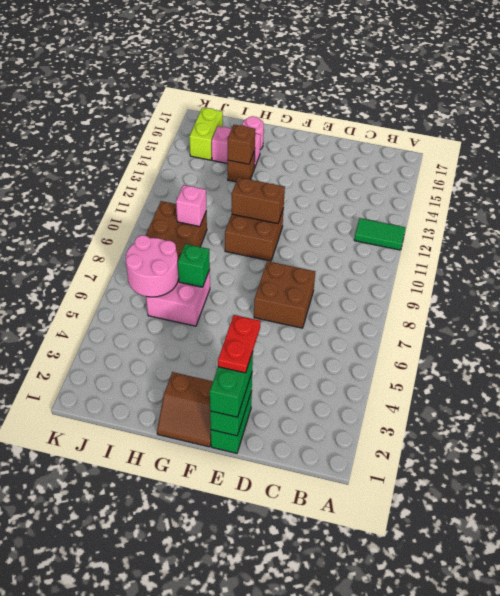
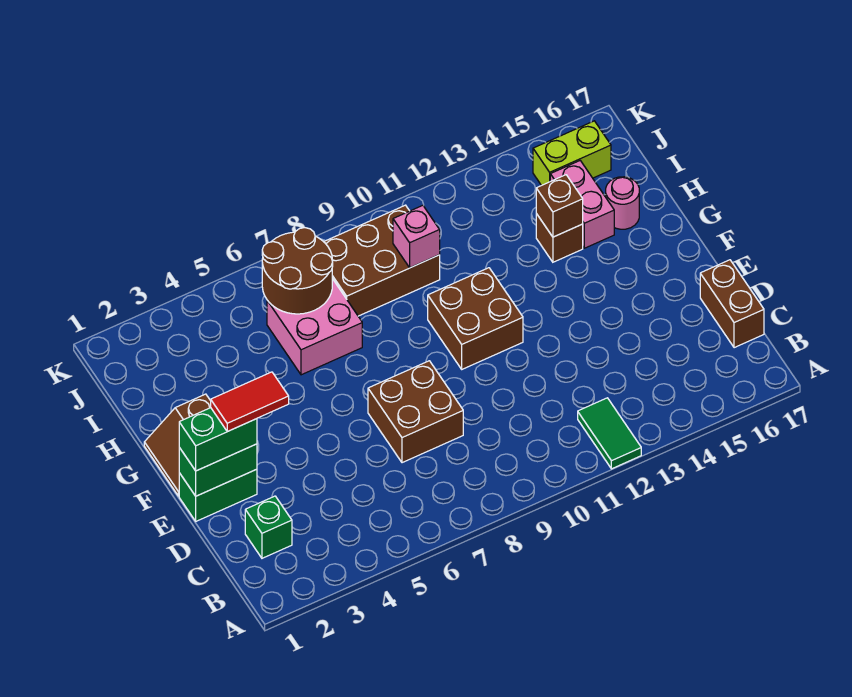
red plate E2:E3 level 4 -> red tile E2:E3 level 4
brown brick F11:G11 level 2 -> brown brick C17:D17 level 1
green brick H7 level 2 -> green brick C2 level 1
pink round brick I6:J7 level 2 -> brown round brick I6:J7 level 2

